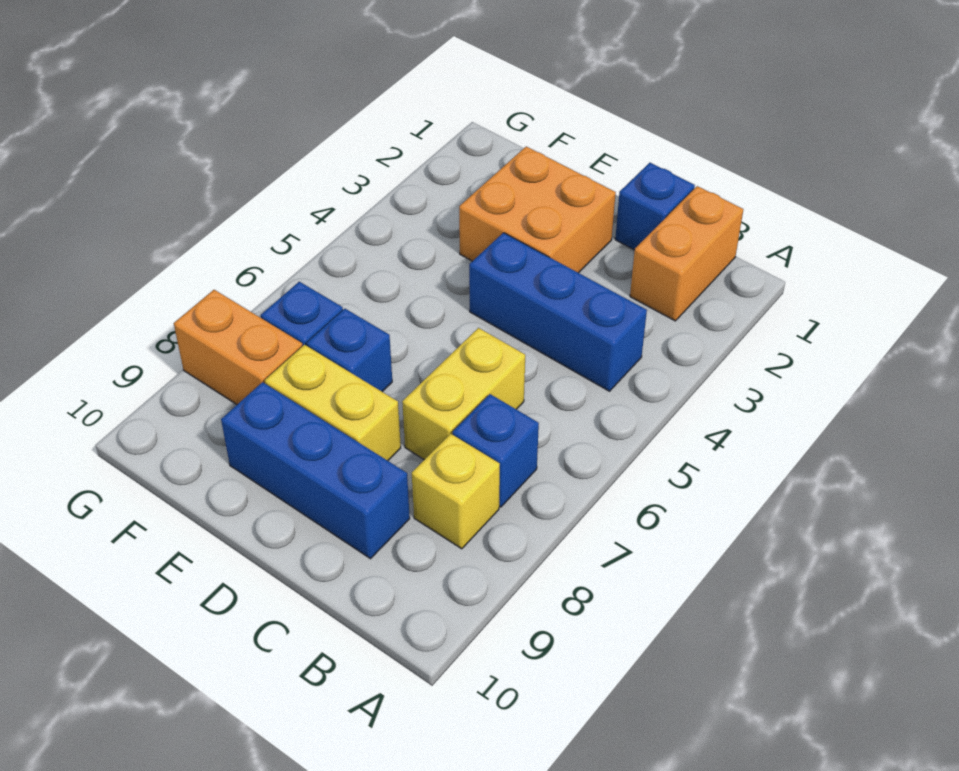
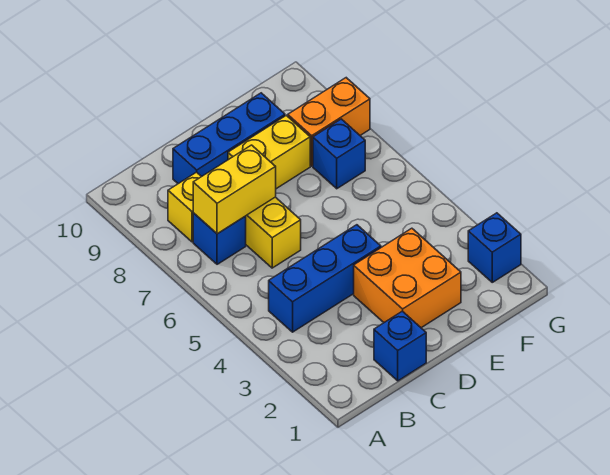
orange brick B1:B2 level 1 -> none
none -> yellow brick B7:C7 level 2
blue brick E7 level 1 -> blue brick G2 level 1

